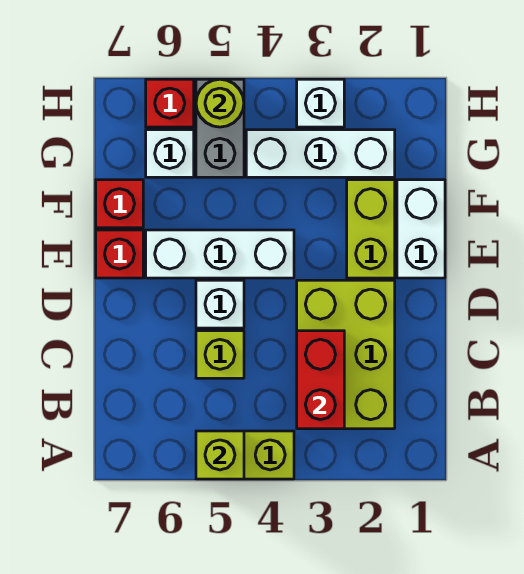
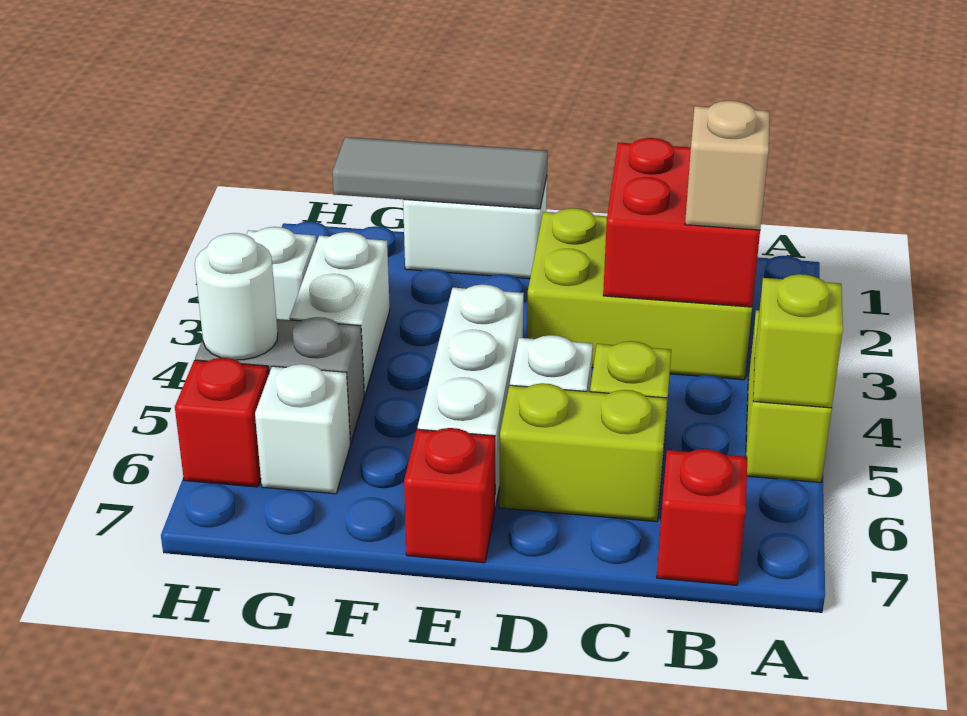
red brick B3:C3 level 2 -> red brick B2:C3 level 2
none -> tan brick B3 level 3
none -> grey tile E1:G1 level 2
lime brick E2:F2 level 1 -> lime brick C6:D6 level 1
red brick F7 level 1 -> red brick B7 level 1
white brick G2:G4 level 1 -> white brick G3:G4 level 1
lime round brick H5 level 2 -> white round brick H5 level 2

